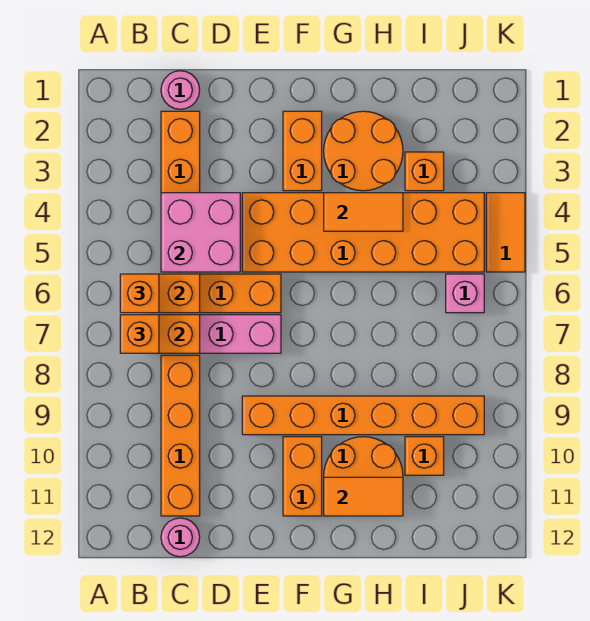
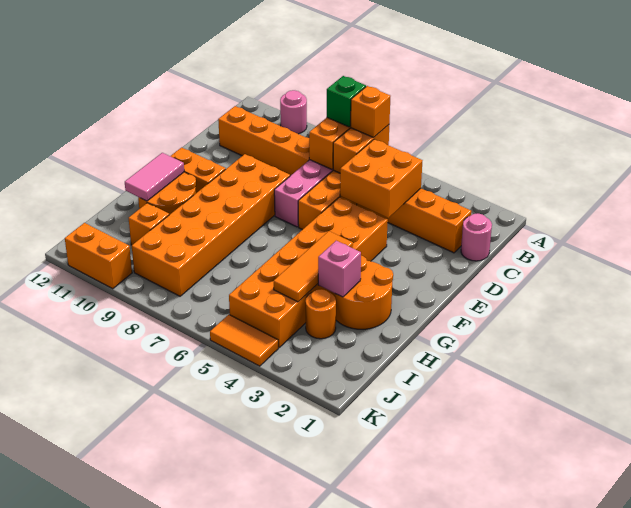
orange brick B7 level 3 -> green brick B7 level 3
pink brick C4:D5 level 2 -> orange brick C4:D5 level 2
pink round brick C12 level 1 -> pink round brick A10 level 1
orange brick E9:J9 level 1 -> orange brick E8:J9 level 1
orange brick F2:F3 level 1 -> orange brick K10:K11 level 1
orange tile G4:H4 level 2 -> orange tile G4:I4 level 2
orange tile G11:H11 level 2 -> pink tile G11:H11 level 2
orange brick I3 level 1 -> orange round brick I3 level 1
pink brick J6 level 1 -> pink brick H3 level 2

